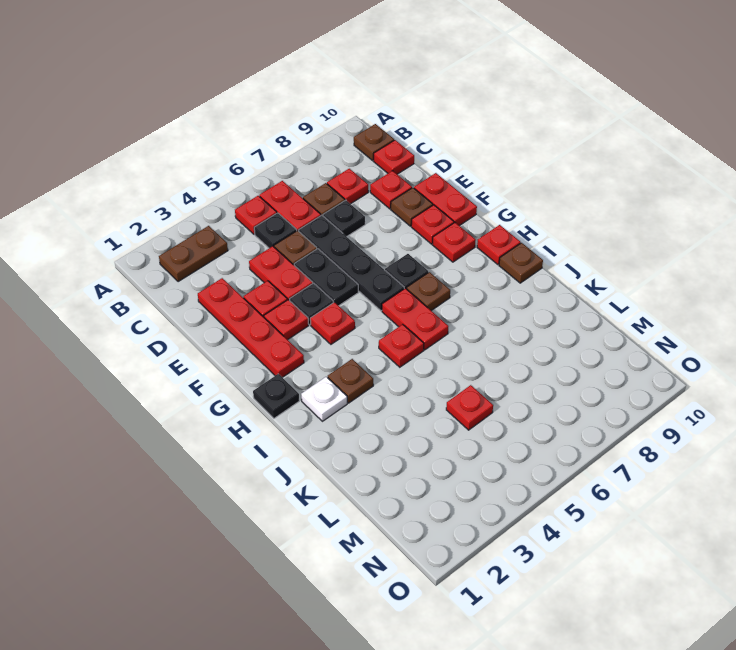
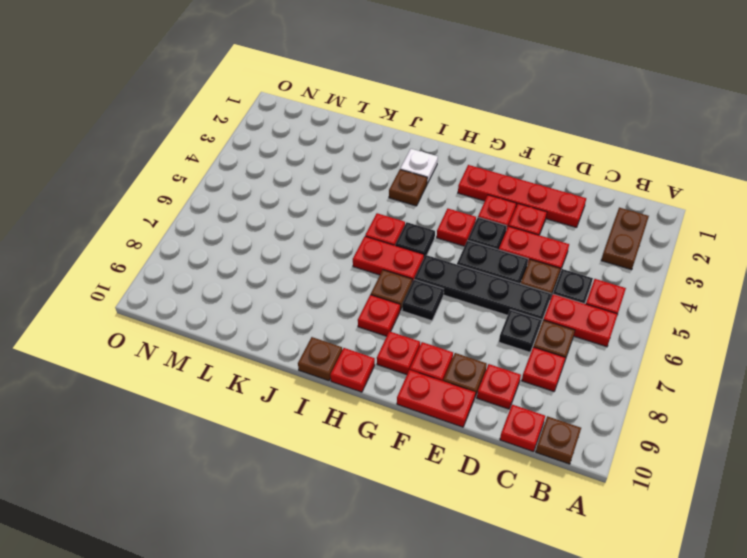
black plate H1 level 1 -> black plate H5 level 1
red plate L5 level 1 -> red plate H8 level 1

